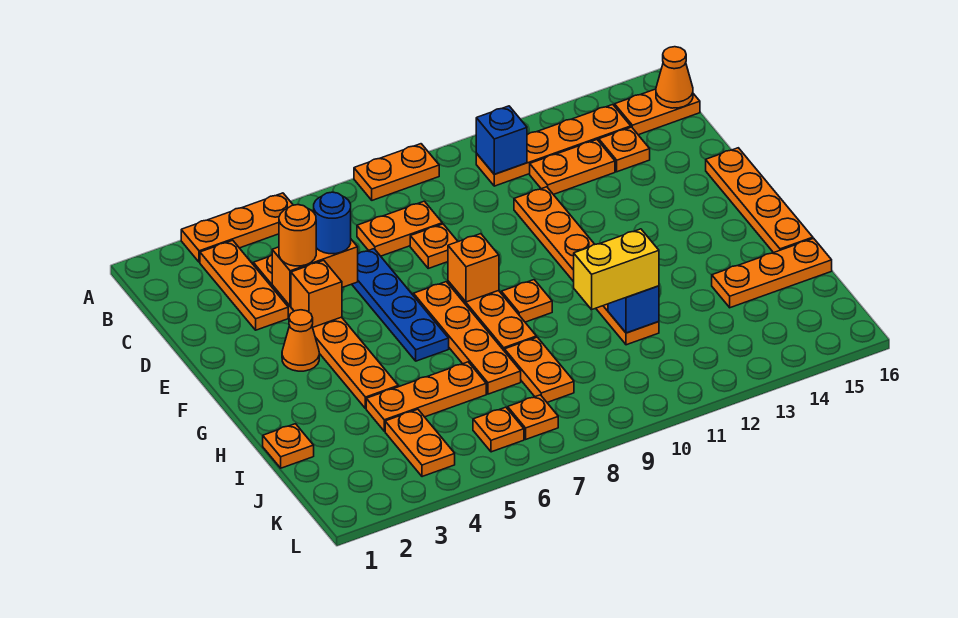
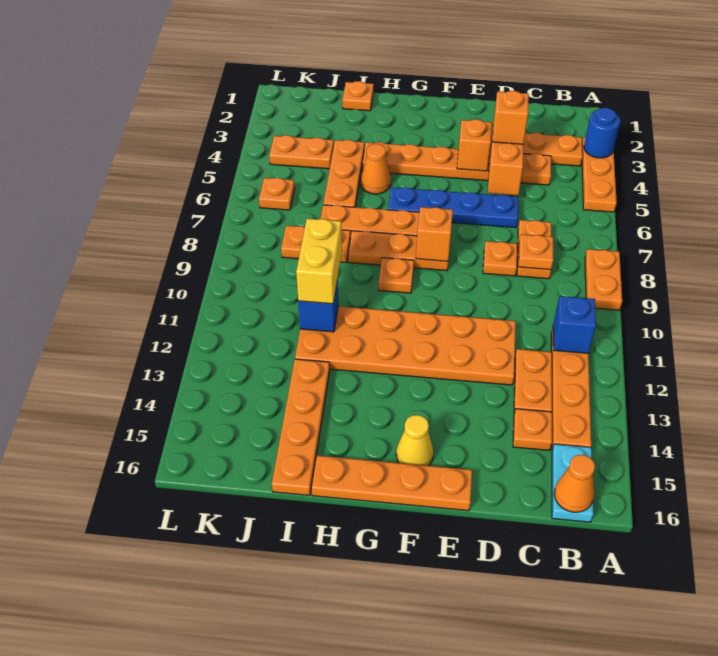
orange plate B15:B16 level 1 -> cyan plate B15:B16 level 1
orange round brick D4 level 3 -> orange brick D4 level 3
blue round brick D5 level 3 -> blue round brick A3 level 2
orange plate D11:I11 level 1 -> orange plate D11:I12 level 1
orange cone F3 level 1 -> orange cone H5 level 1
none -> yellow cone F15 level 1
orange plate I14:I16 level 1 -> orange plate I13:I16 level 1
orange plate K7 level 1 -> orange plate C8 level 2

